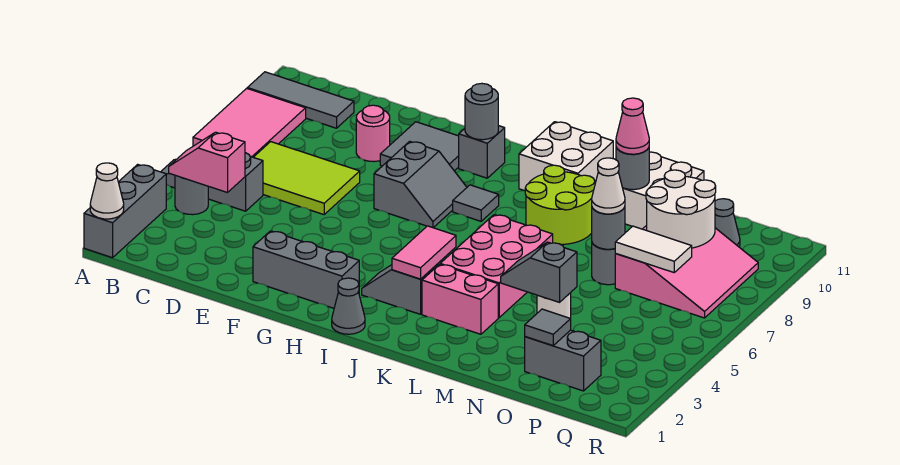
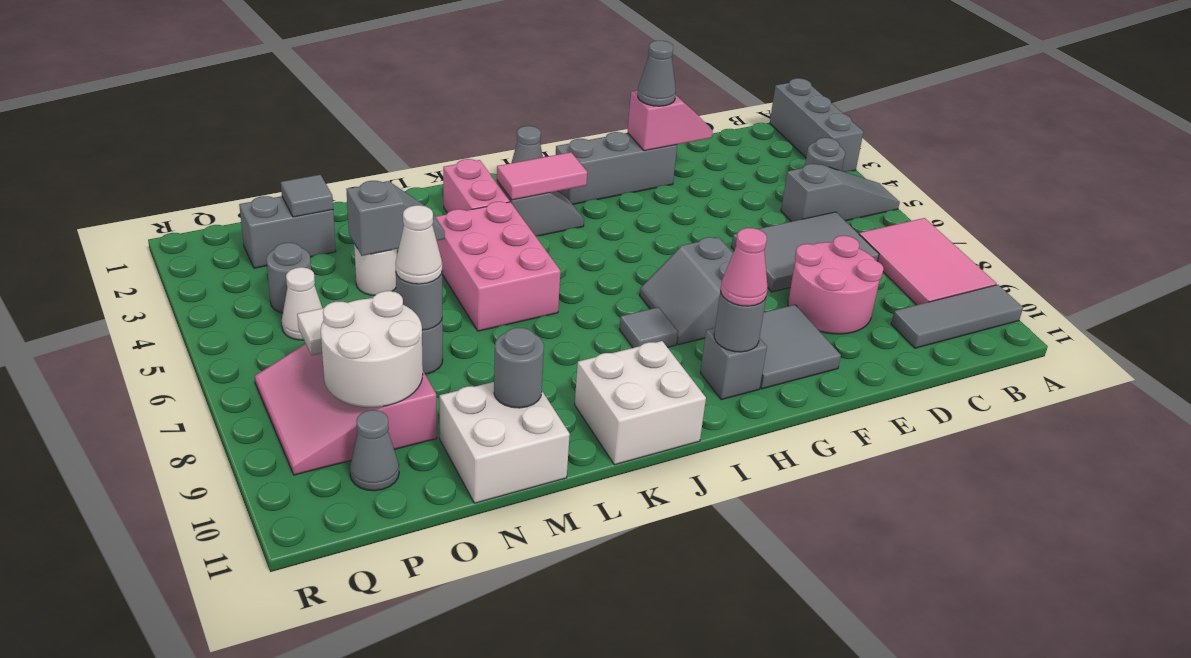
white cone A1 level 2 -> white cone P5 level 1
pink slope B4:C4 level 2 top C -> pink slope E2:F2 level 2 top F
lime tile C6:E7 level 1 -> grey tile C6:E7 level 1
pink round brick E9 level 1 -> pink round brick D8:E9 level 1
none -> grey cone F2 level 3
pink tile J3:J4 level 2 -> pink tile I3:J3 level 2
pink brick K3:L3 level 1 -> pink brick K2:K3 level 1
lime round brick K8:L9 level 1 -> none
pink cone M10 level 3 -> pink cone H10 level 3
none -> grey round brick P4 level 1

